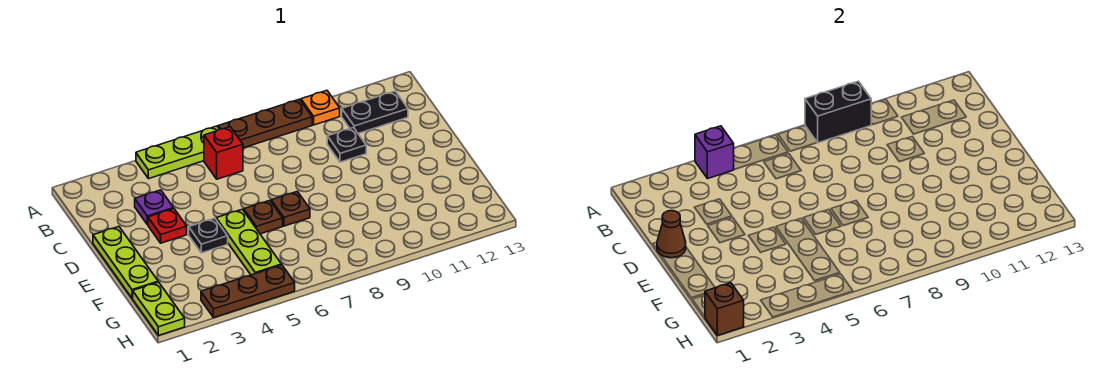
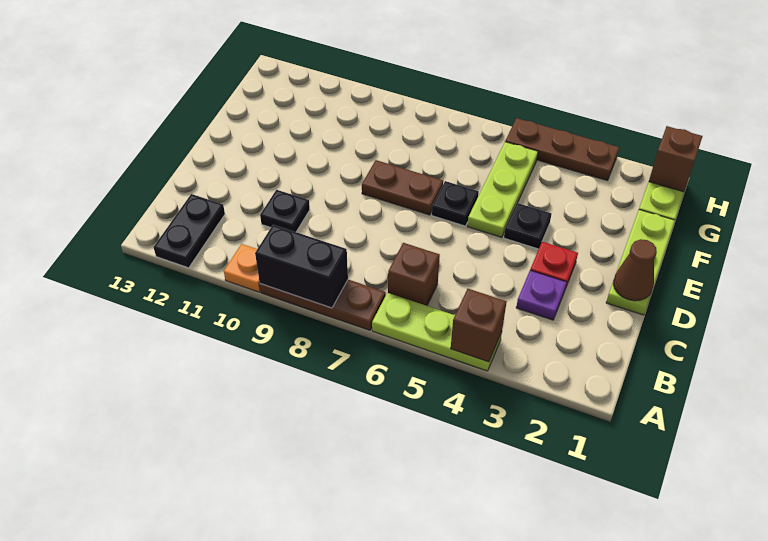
purple brick A4 level 2 -> brown brick A4 level 2
red brick B6 level 1 -> brown brick B6 level 1
black plate B11:B12 level 1 -> black plate A12:B12 level 1
brown plate E6 level 1 -> black plate E6 level 1
brown plate E7 level 1 -> brown plate E7:E8 level 1

